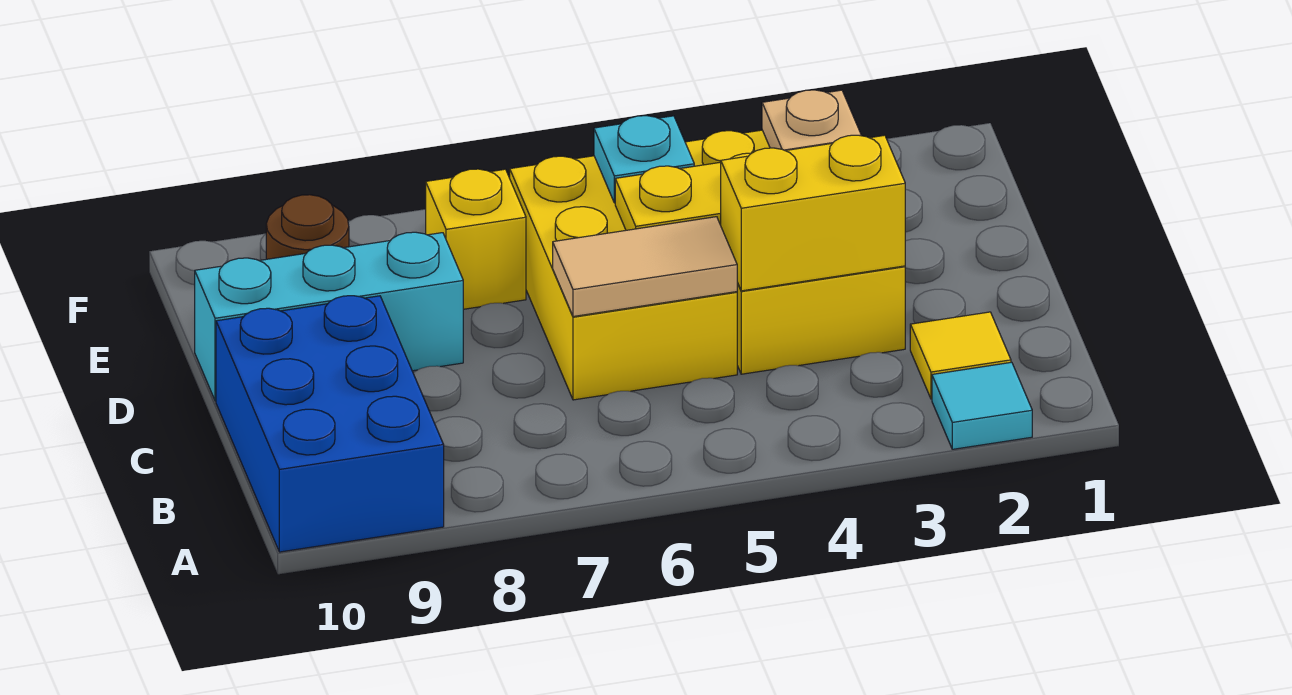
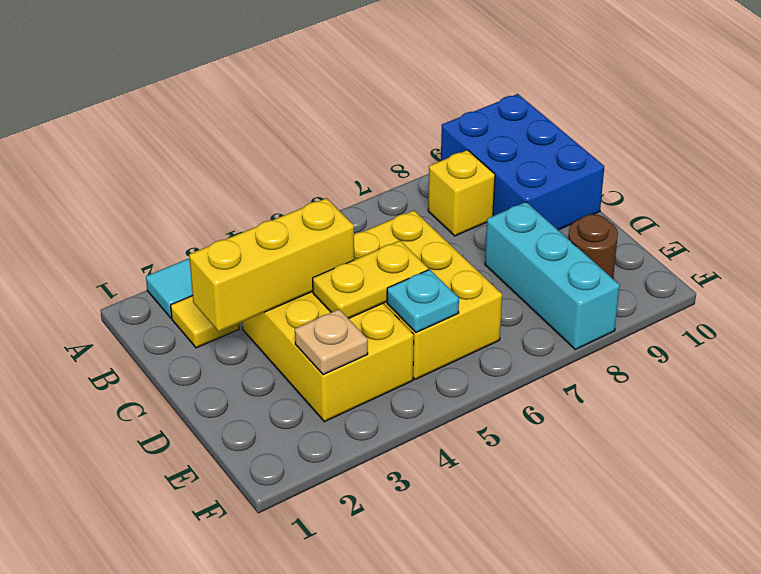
yellow brick C3:C4 level 2 -> yellow brick C2:C4 level 2
tan tile C5:C6 level 2 -> none
cyan brick D8:D10 level 1 -> cyan brick D8:F8 level 1
yellow brick E7 level 1 -> yellow brick B8 level 1

